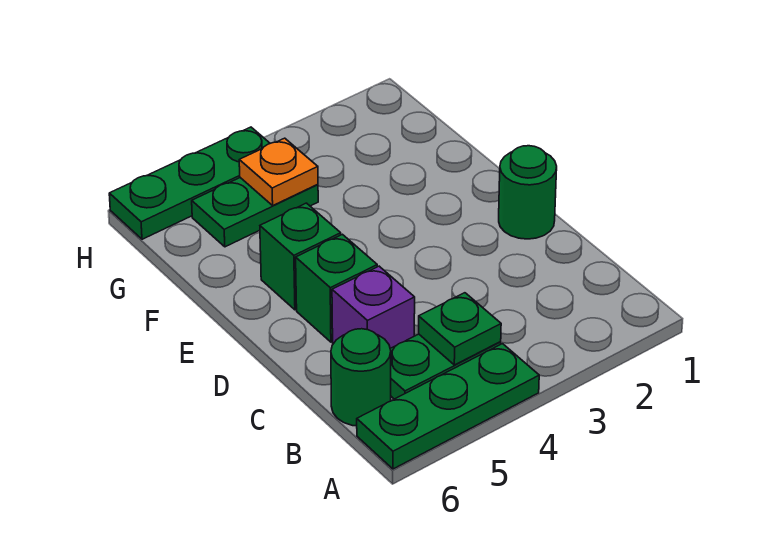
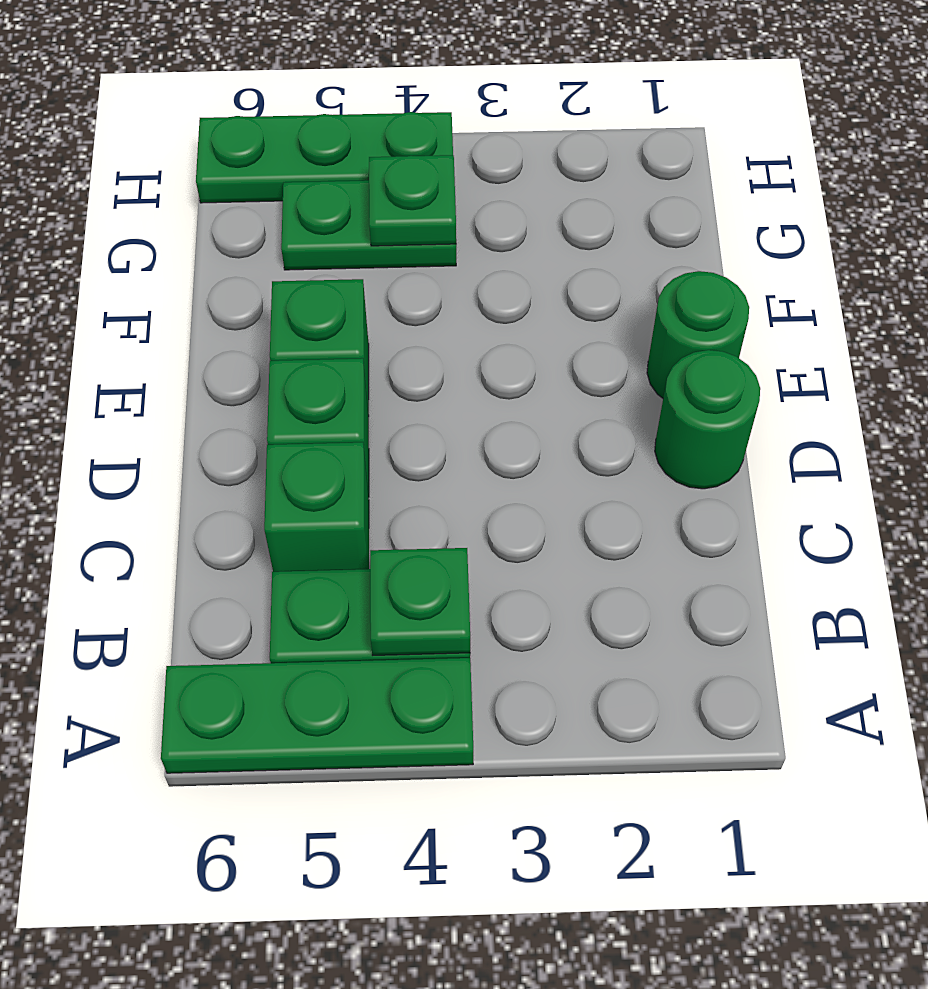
green round brick B6 level 1 -> green round brick E1 level 1
purple brick C5 level 1 -> green brick C5 level 1
orange plate G4 level 2 -> green plate G4 level 2

